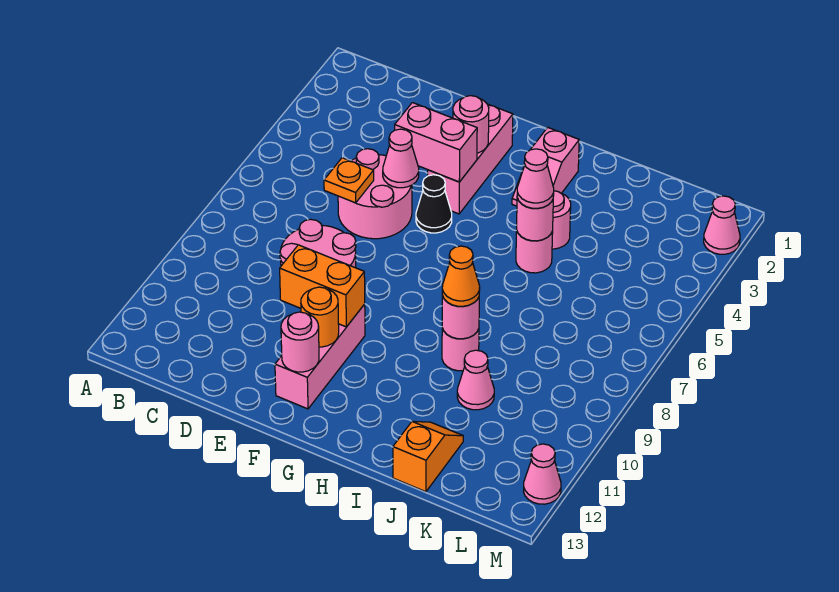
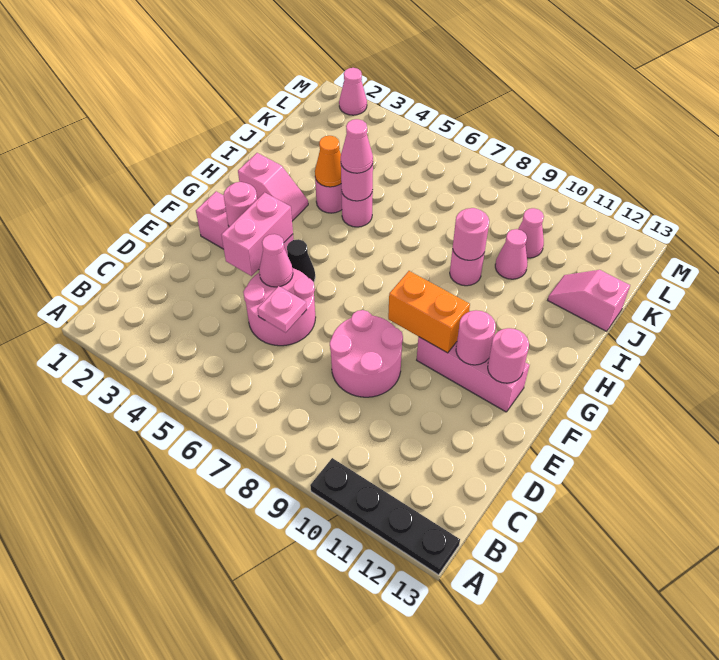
none -> black plate A10:A13 level 1
orange plate D6 level 2 -> pink plate D6 level 2
orange brick E10:F10 level 2 -> orange brick F9:F10 level 2
orange round brick F11 level 2 -> pink round brick F11 level 2
orange cone I9 level 3 -> orange cone I4 level 2
orange slope J12:J13 level 1 top 13 -> pink slope J12:J13 level 1 top 13
pink cone M12 level 1 -> pink cone K10 level 1

